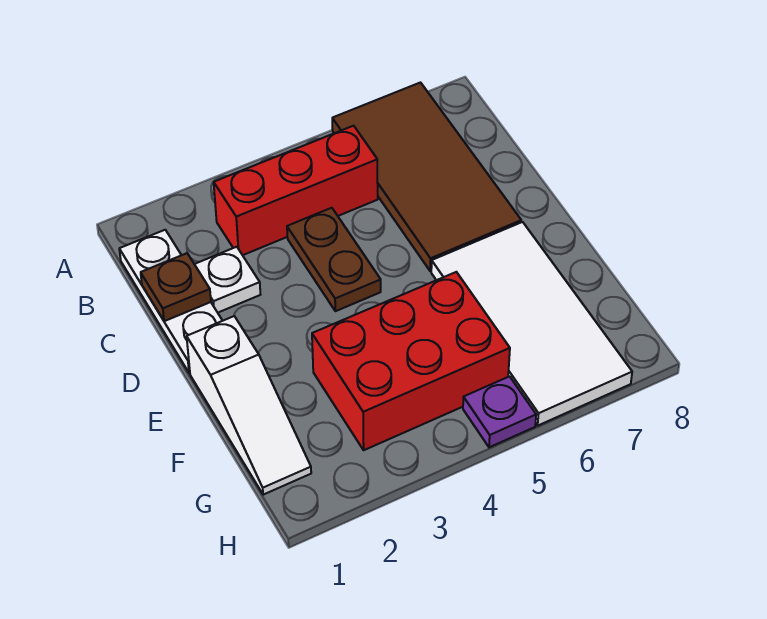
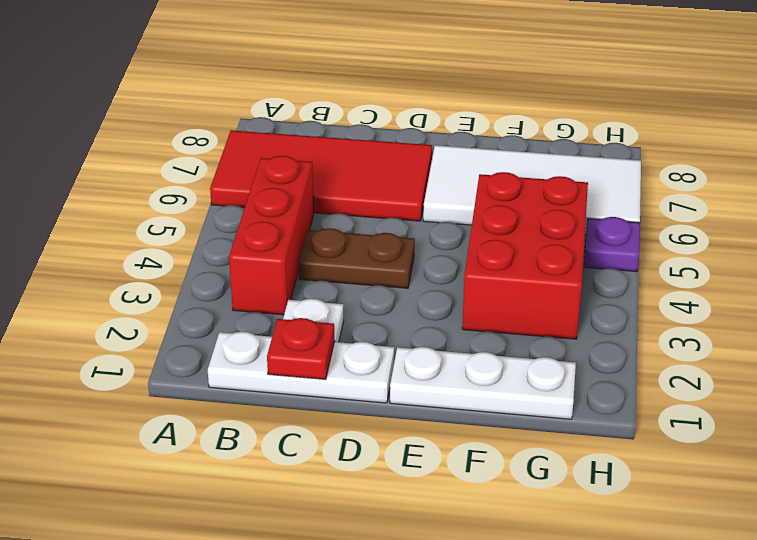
brown tile A6:D7 level 1 -> red tile A6:D7 level 1
brown plate C1 level 2 -> red plate C1 level 2
white slope E1:G1 level 1 top E -> white plate E1:G1 level 1

